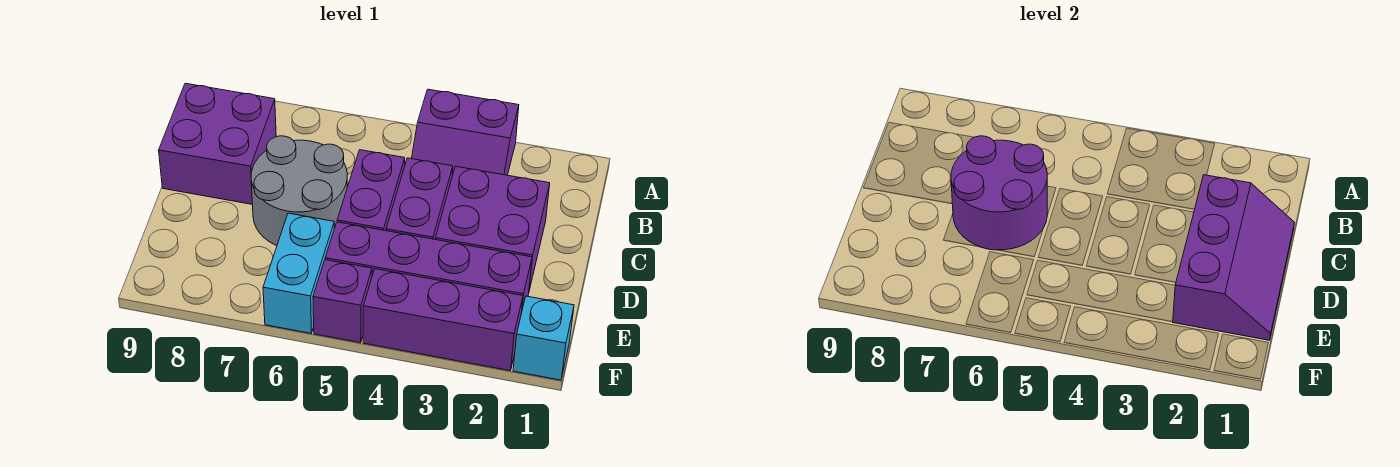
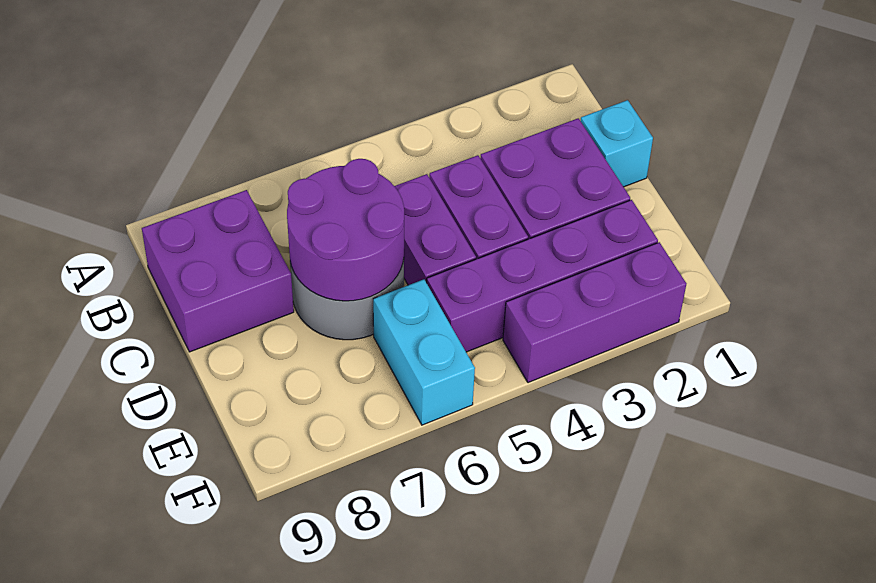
purple slope A3:B4 level 1 top A -> none
purple slope C1:E2 level 2 top 2 -> none
cyan brick F1 level 1 -> cyan brick C1 level 1
purple brick F5 level 1 -> none

